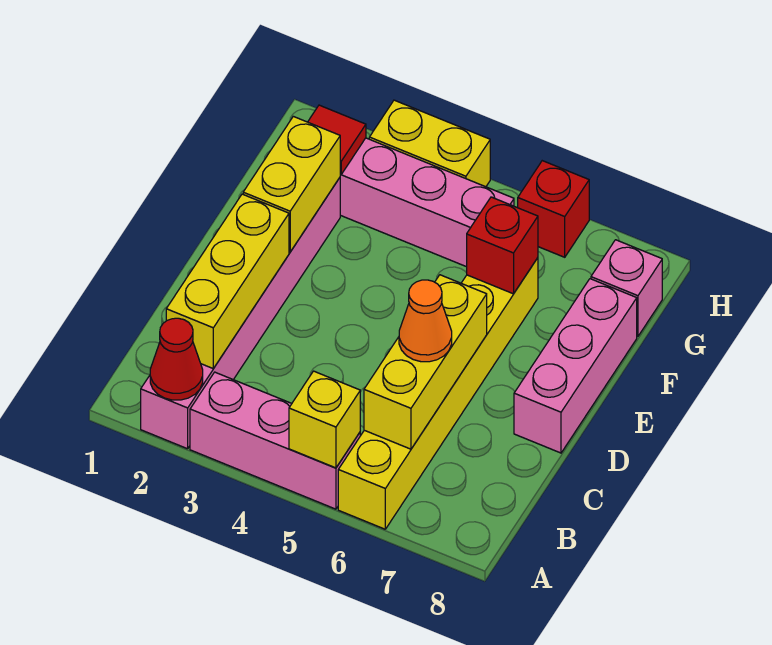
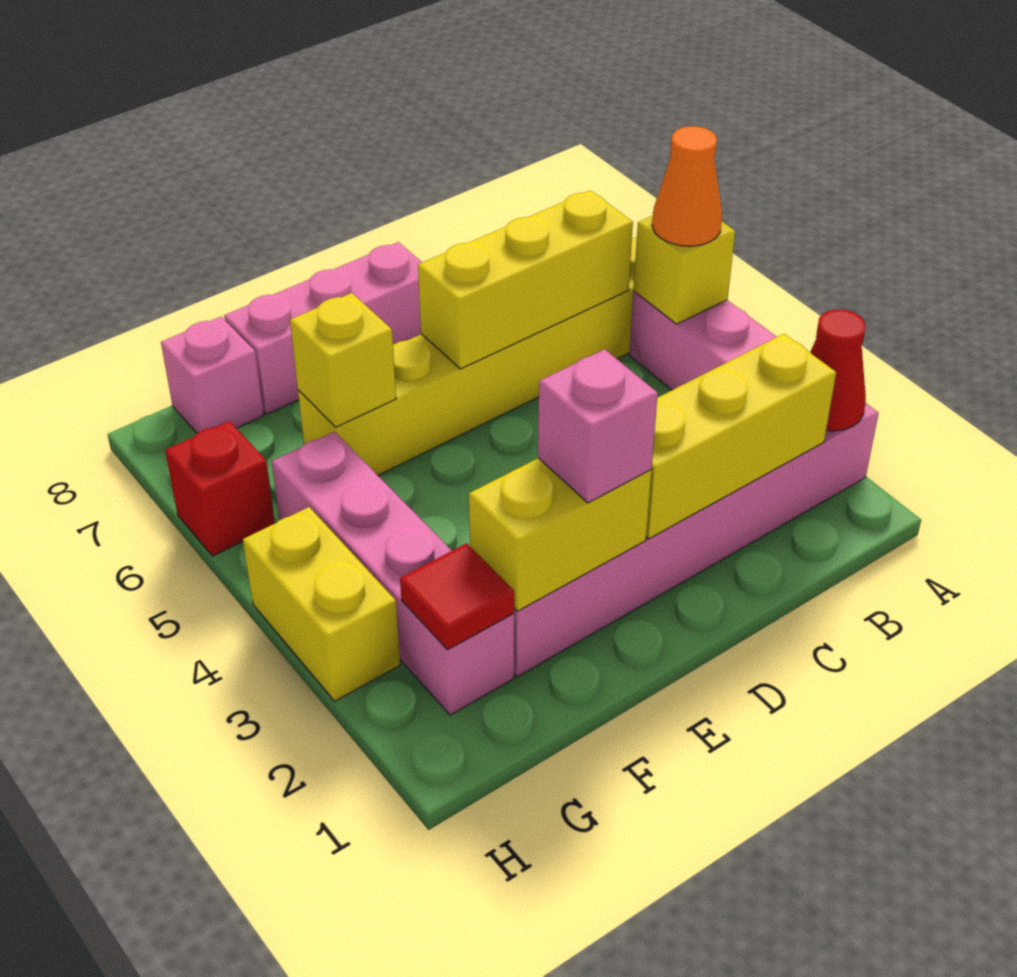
orange cone C6 level 3 -> orange cone A5 level 3
none -> pink brick E2 level 3
red brick F6 level 2 -> yellow brick F6 level 2

